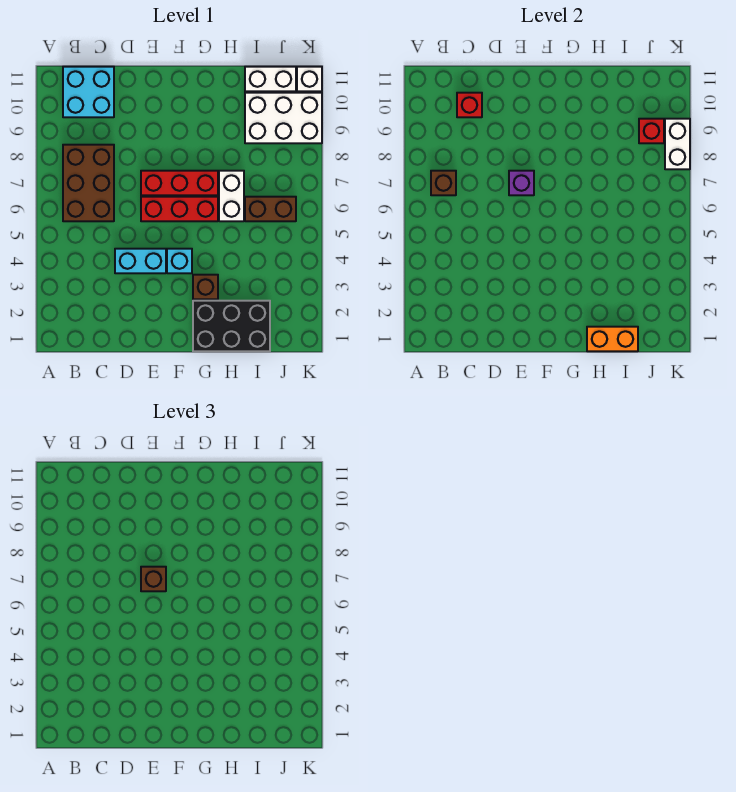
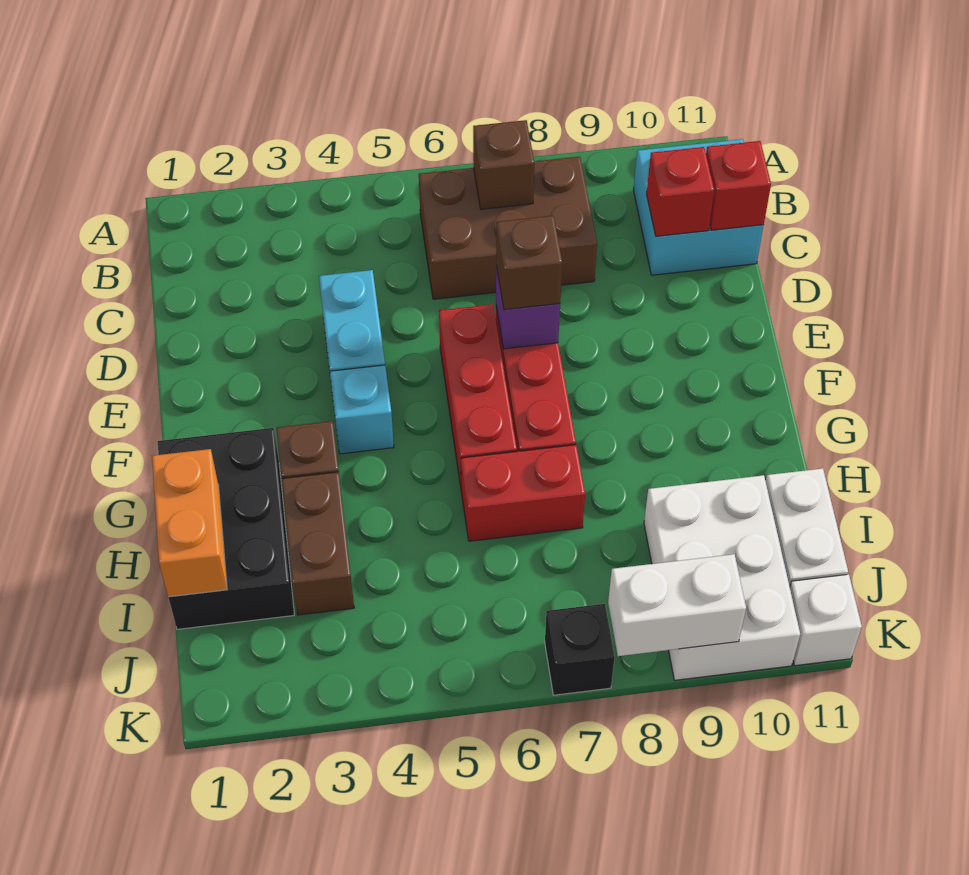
white brick H6:H7 level 1 -> red brick H6:H7 level 1
brown brick I6:J6 level 1 -> brown brick H3:I3 level 1
red brick J9 level 2 -> red brick C11 level 2
none -> black brick K7 level 1

